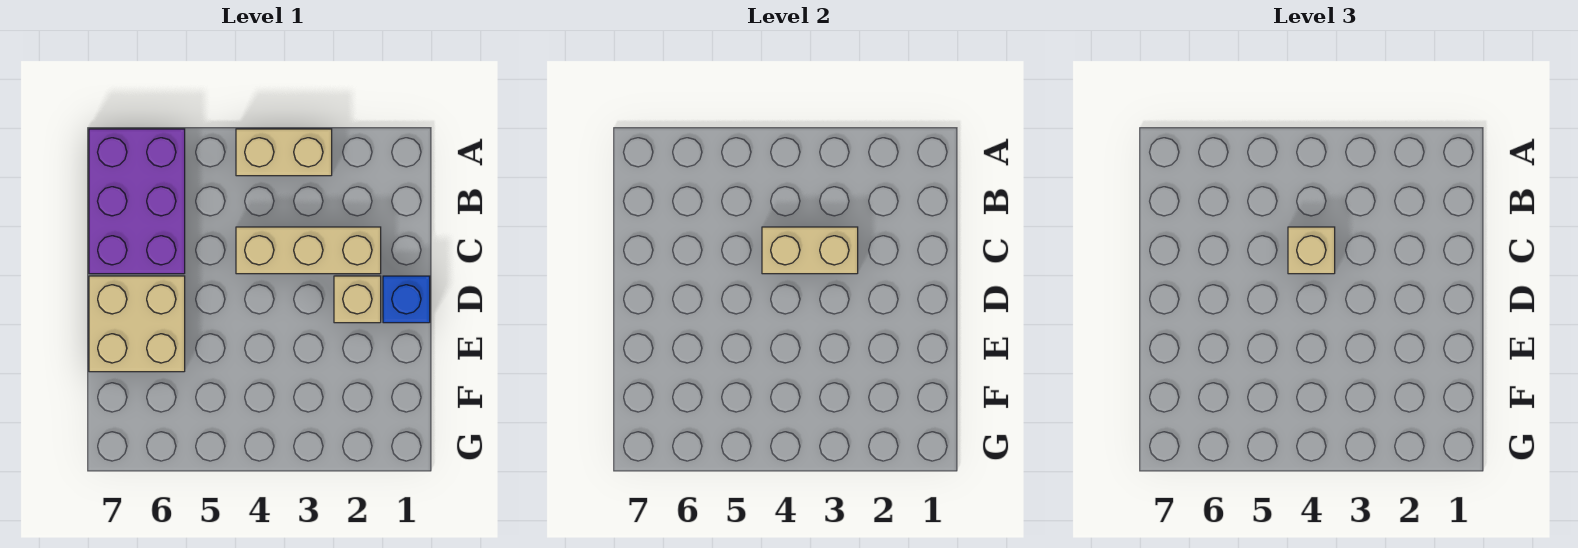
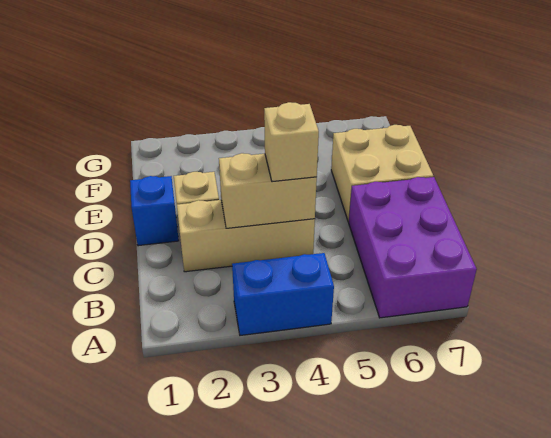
tan brick A3:A4 level 1 -> blue brick A3:A4 level 1

